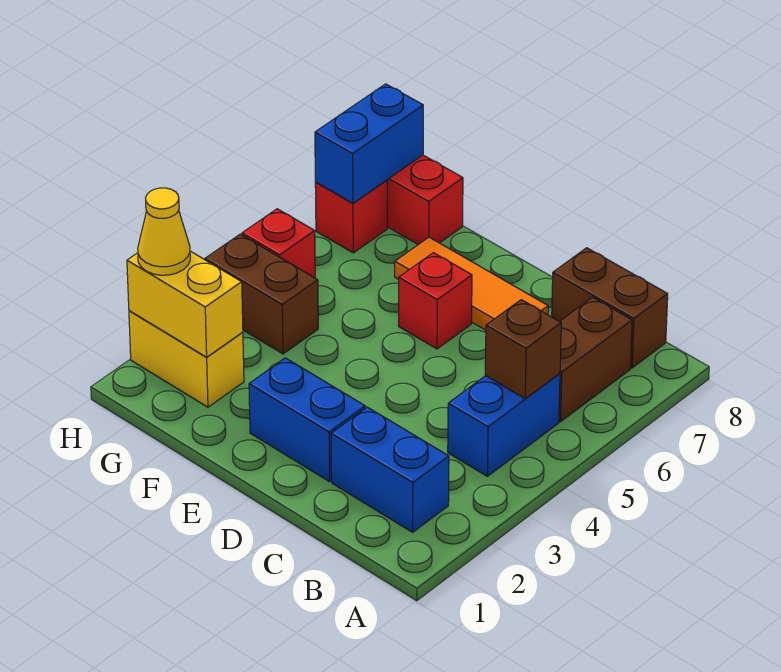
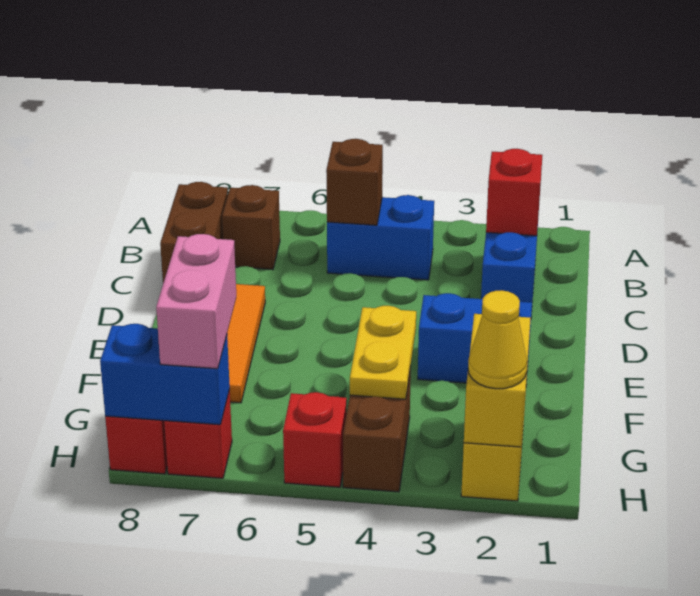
brown brick B6:B7 level 1 -> brown brick B7 level 1
blue brick D2:E2 level 1 -> blue brick E2:E3 level 1
red brick E6 level 1 -> red brick B2 level 2
none -> yellow plate F4:G4 level 2
none -> pink brick G7:H7 level 3

